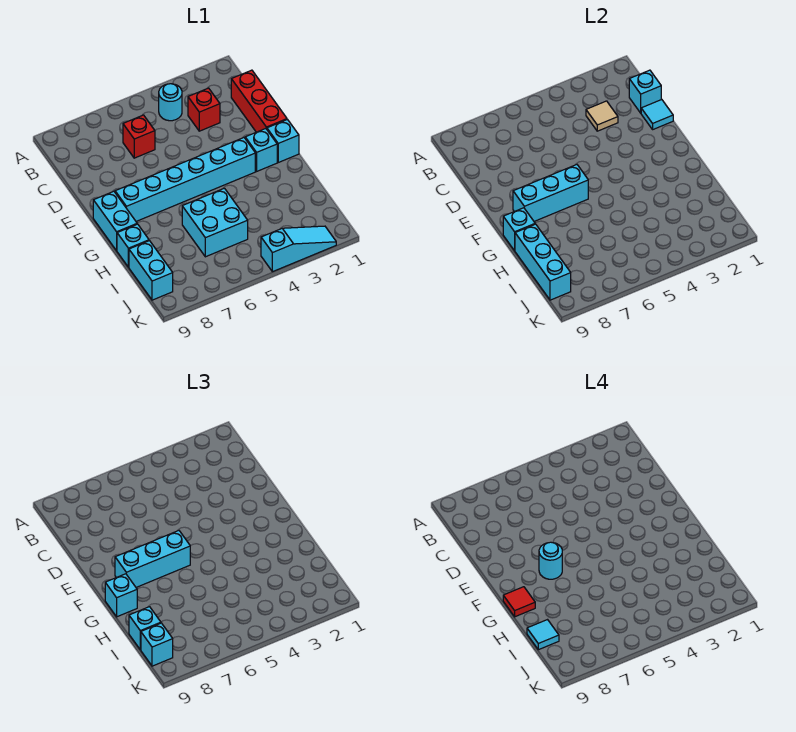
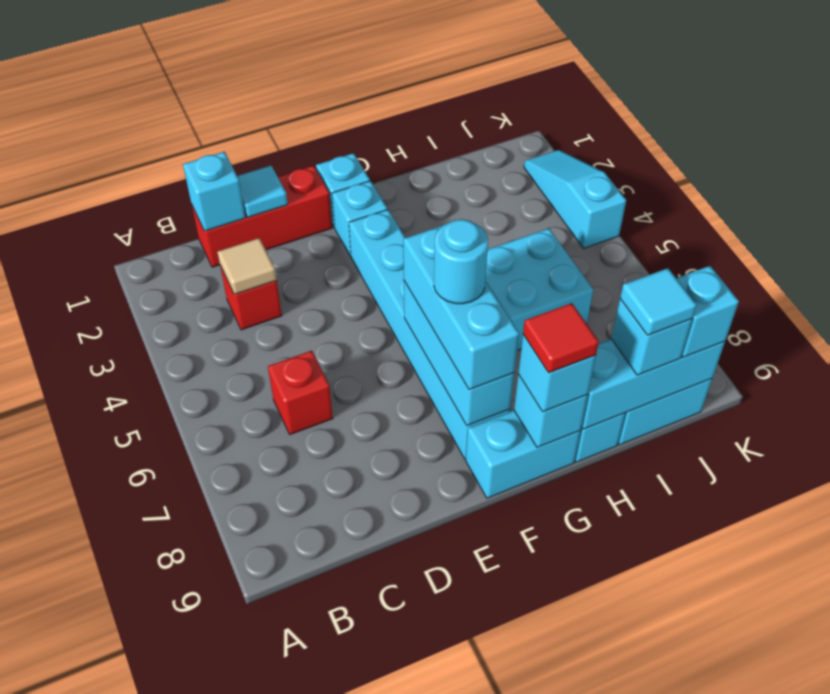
cyan round brick B4 level 1 -> none

